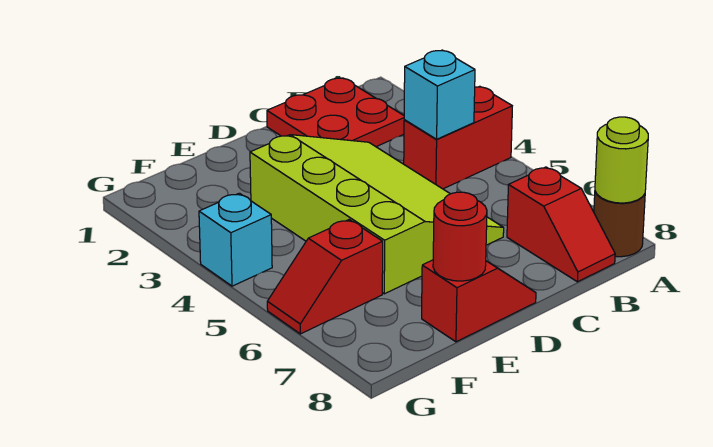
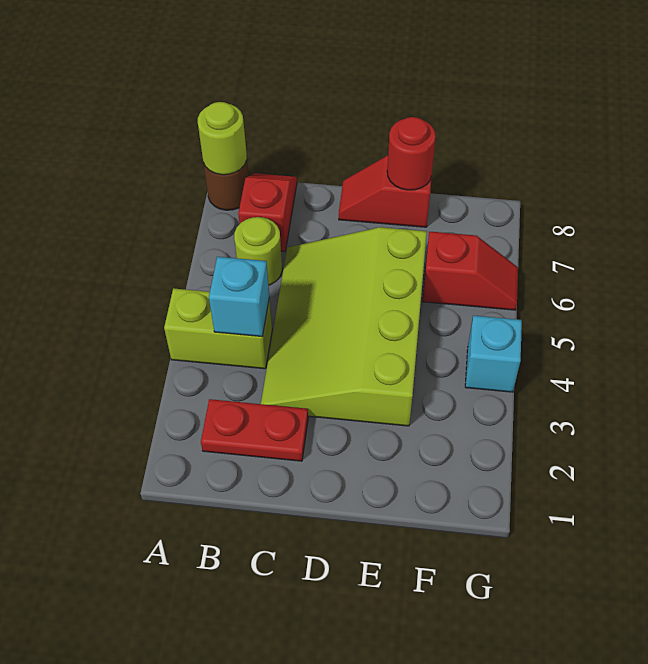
red brick A4:B4 level 1 -> lime brick A4:B4 level 1
red plate B1:C2 level 1 -> red plate B2:C2 level 1
none -> lime round brick B6 level 1

